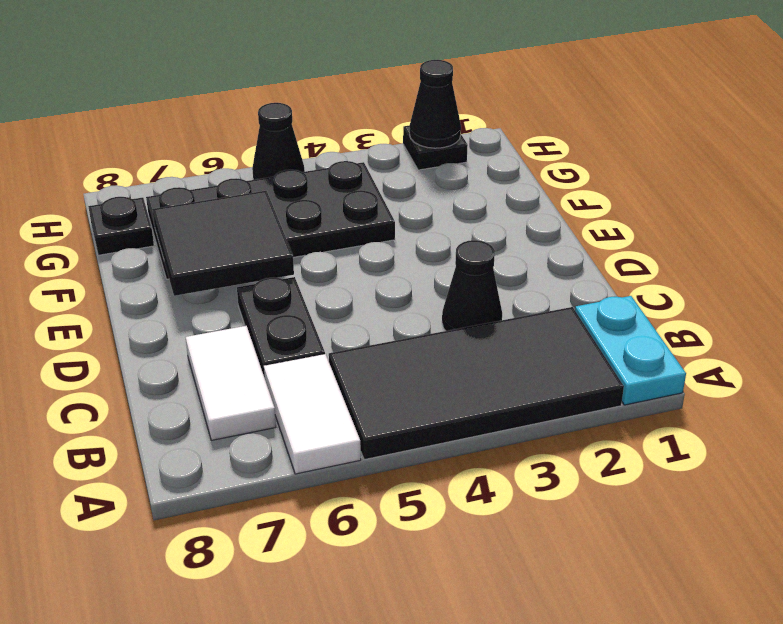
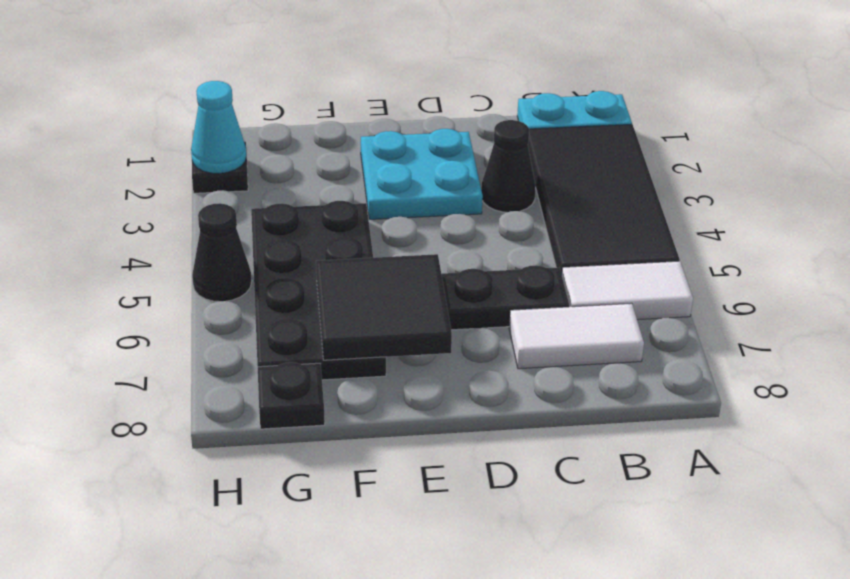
none -> cyan plate D2:E3 level 1
black cone H2 level 2 -> cyan cone H2 level 2

